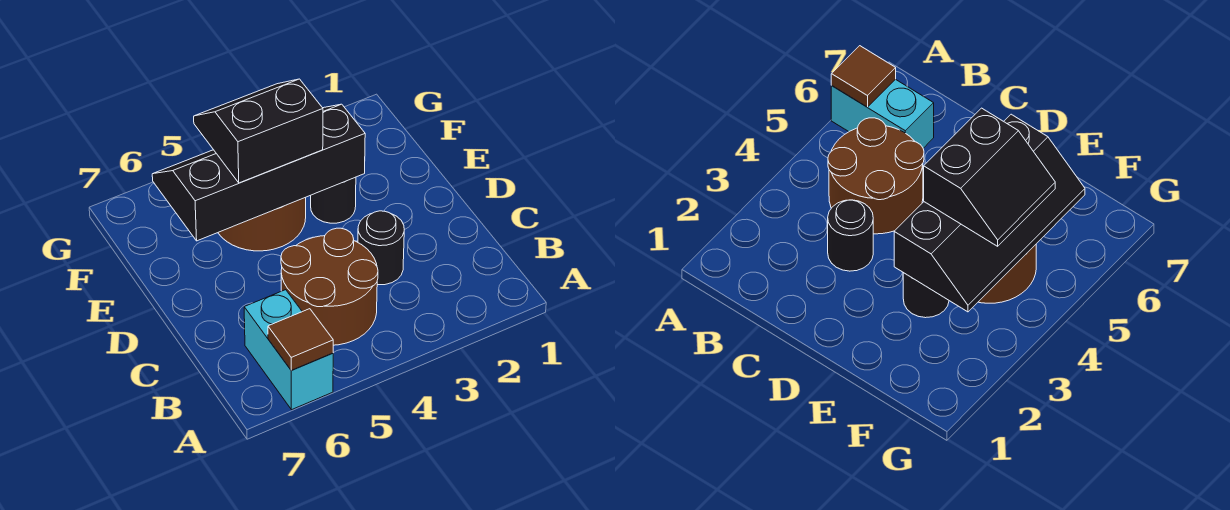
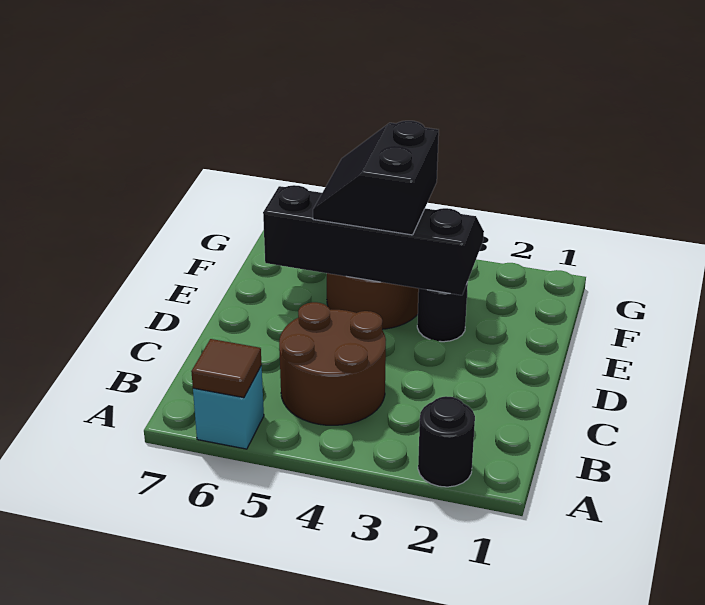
cyan brick A6:B6 level 1 -> cyan brick A6 level 1
black round brick C3 level 1 -> black round brick A2 level 1
black slope E4:F5 level 3 top E -> black slope E4:F5 level 3 top 4

